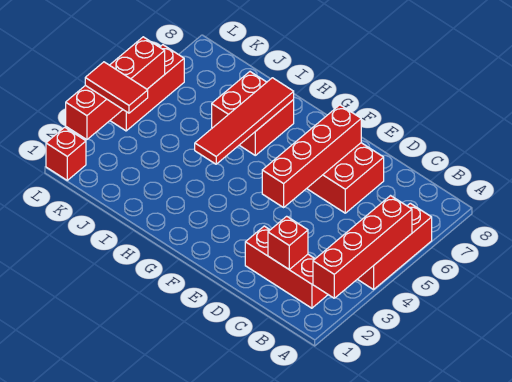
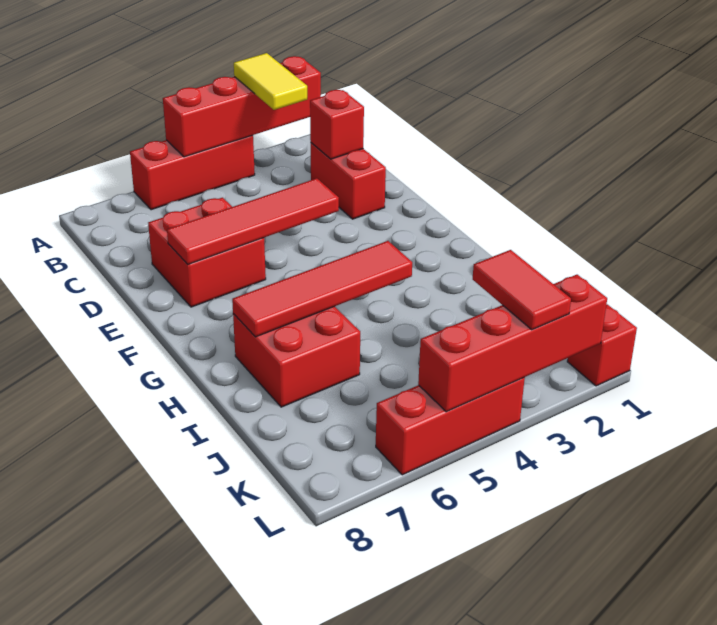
none -> yellow tile A3:B3 level 3
red brick B2:D2 level 1 -> red brick C2:D2 level 1
red brick E4:E7 level 2 -> red tile E4:E7 level 2

